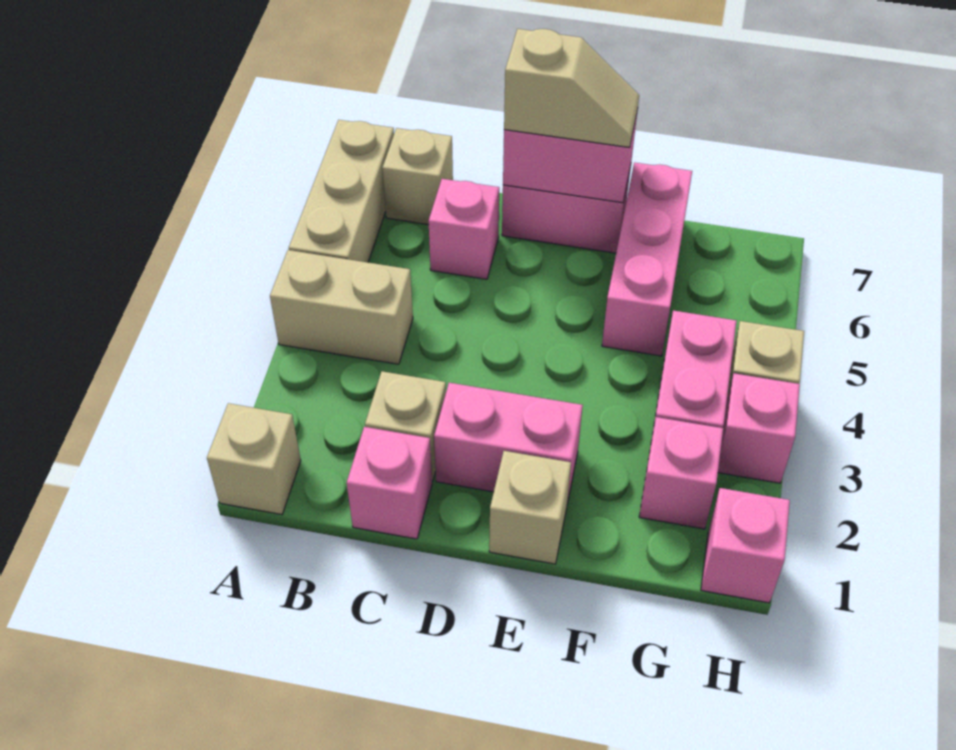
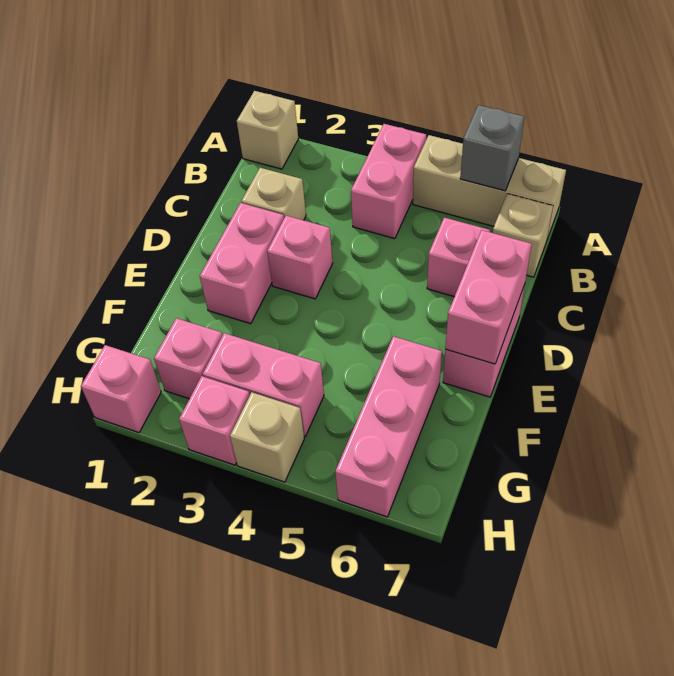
tan brick A4:B4 level 1 -> pink brick A4:B4 level 1
none -> grey brick A6 level 2
pink brick C1 level 1 -> pink brick D3 level 1
tan slope D7:E7 level 3 top D -> none
tan brick E1 level 1 -> none
pink brick F5:F7 level 1 -> pink brick F6:H6 level 1

